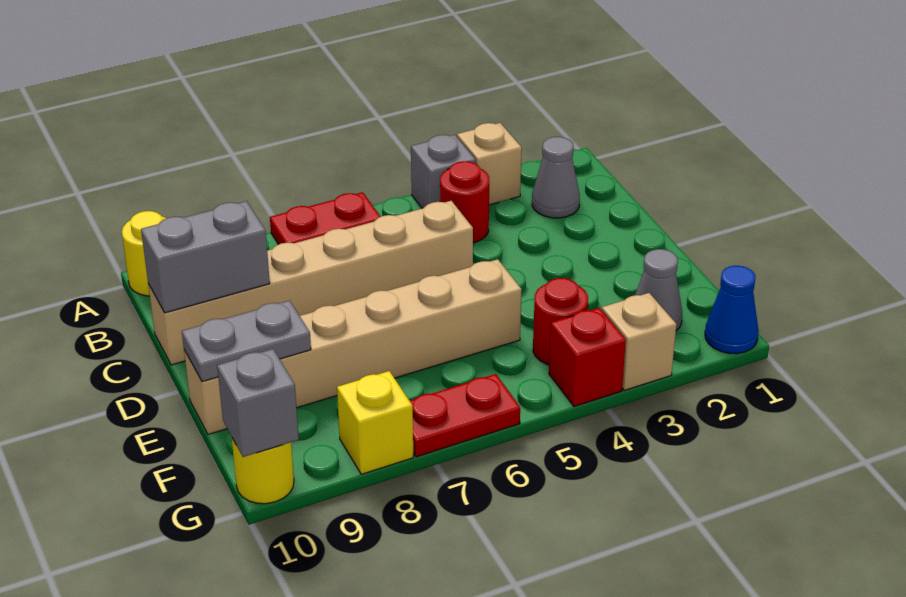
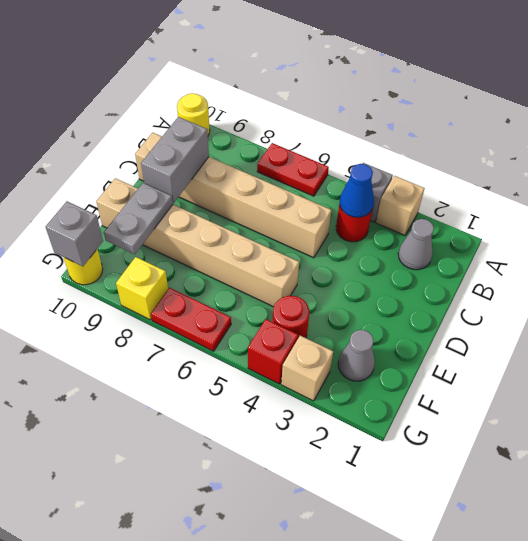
grey brick C9:C10 level 2 -> grey brick C9:D9 level 2
grey plate E9:E10 level 2 -> grey plate E9:F9 level 2
blue cone G1 level 1 -> blue cone B4 level 2

